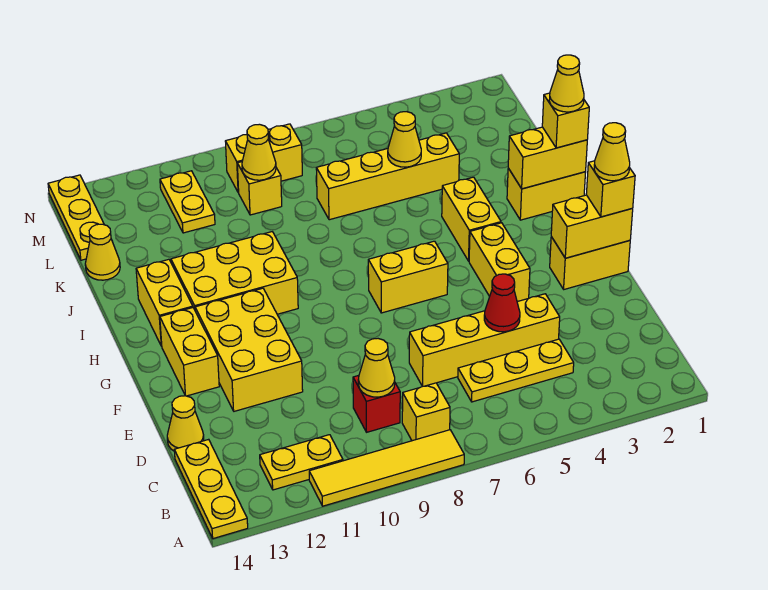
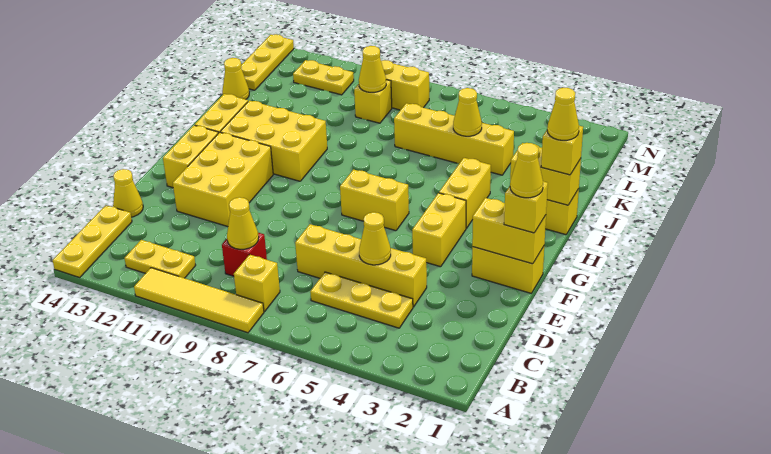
red cone D5 level 2 -> yellow cone D5 level 2
yellow plate L11:M11 level 1 -> yellow plate M11:M12 level 1

